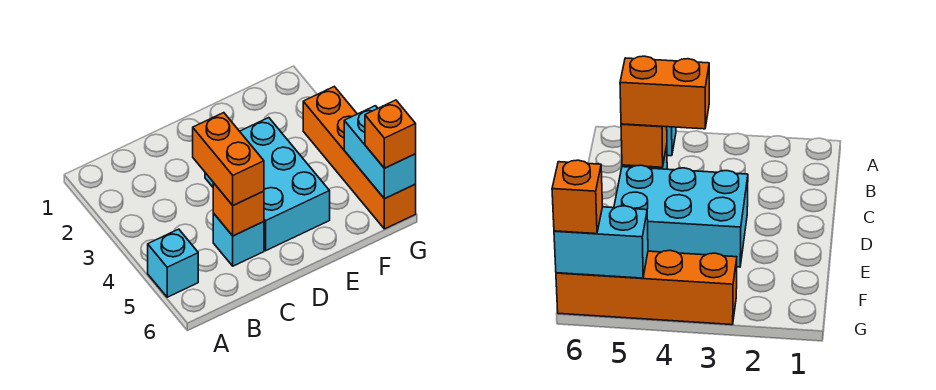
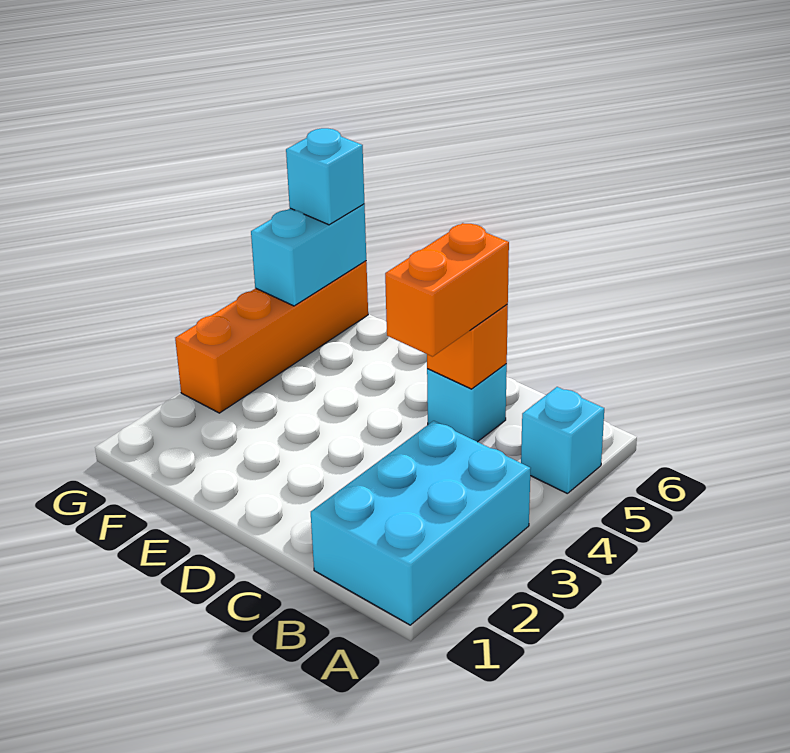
cyan brick D3:E5 level 1 -> cyan brick A1:B3 level 1
orange brick G6 level 3 -> cyan brick G6 level 3

